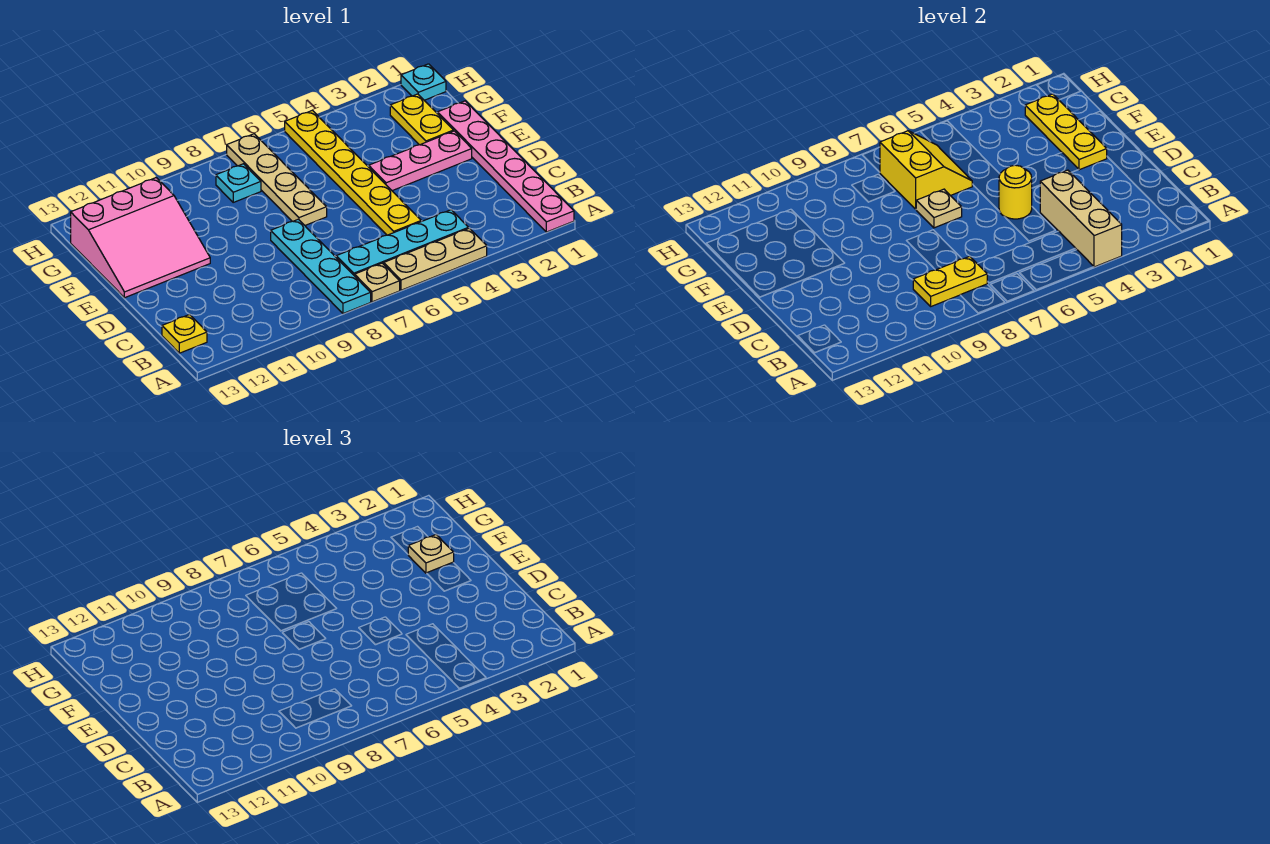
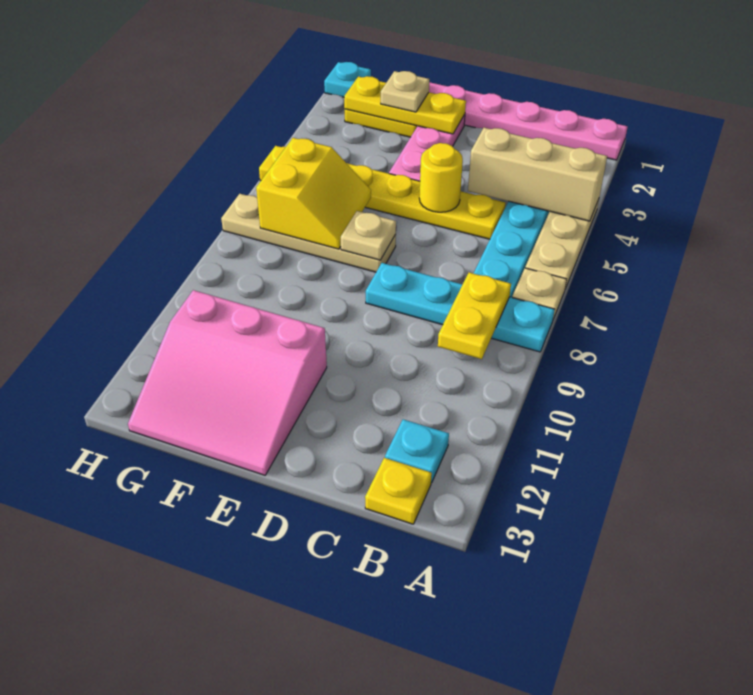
pink slope E11:G13 level 1 top G -> pink slope E11:G13 level 1 top 11
yellow slope F6:G7 level 2 top 7 -> yellow slope F6:G7 level 2 top G
cyan plate G8 level 1 -> cyan plate B12 level 1

